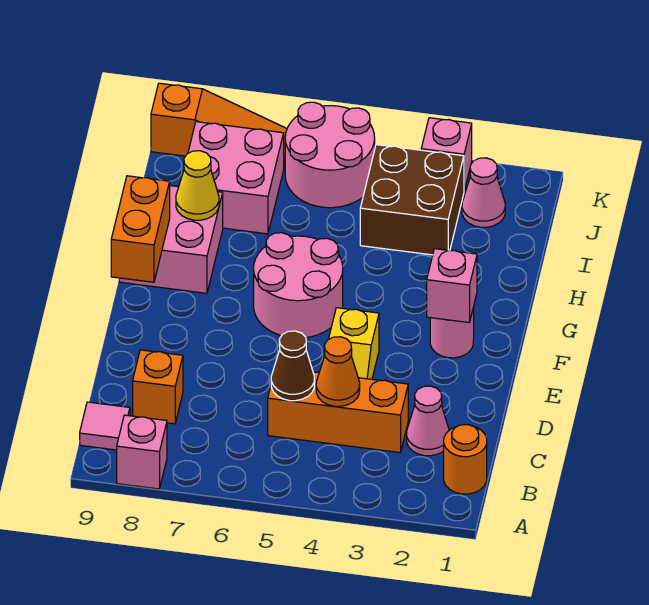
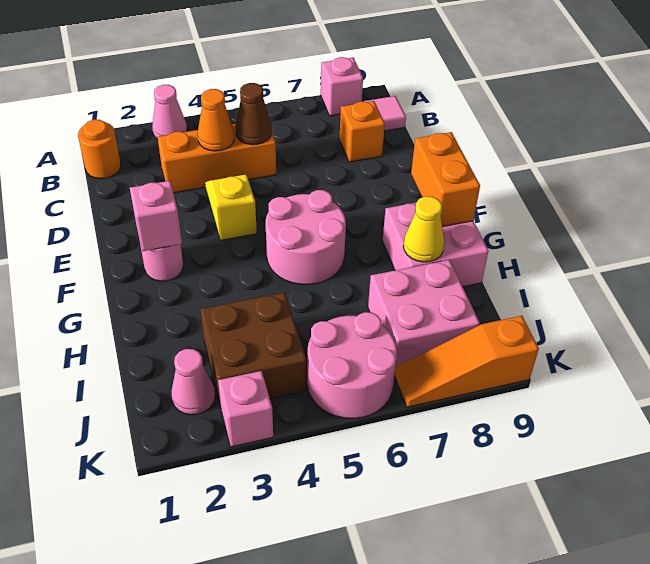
pink cone C2 level 1 -> pink cone A3 level 1

